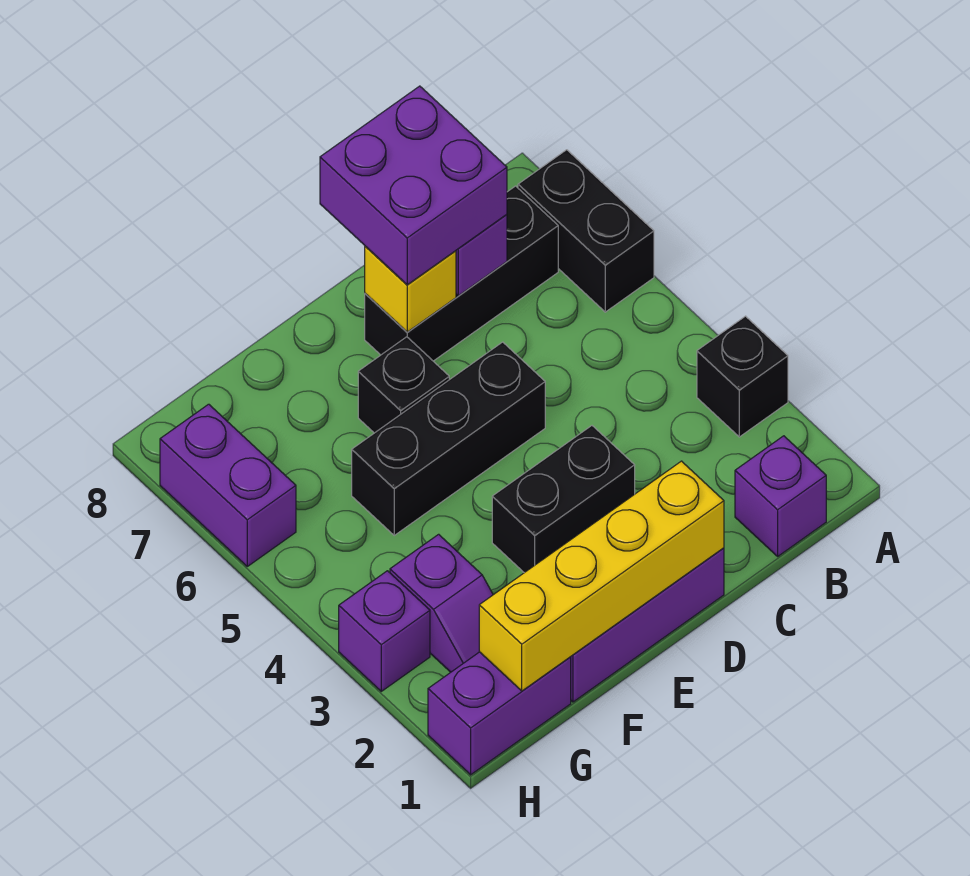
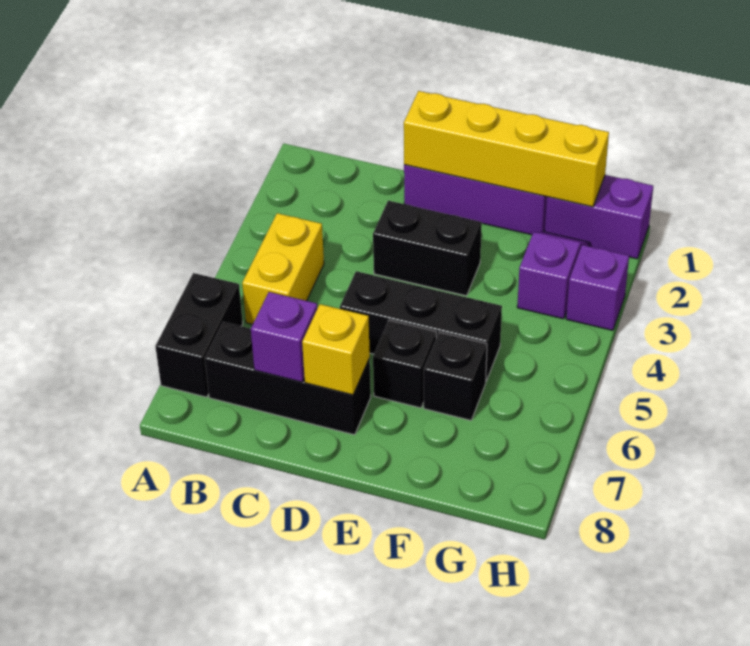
black brick A3 level 1 -> black brick F6 level 1
purple brick B1 level 1 -> none
none -> yellow brick B4:B5 level 1
purple brick C7:D8 level 3 -> none
purple brick H6:H7 level 1 -> none

